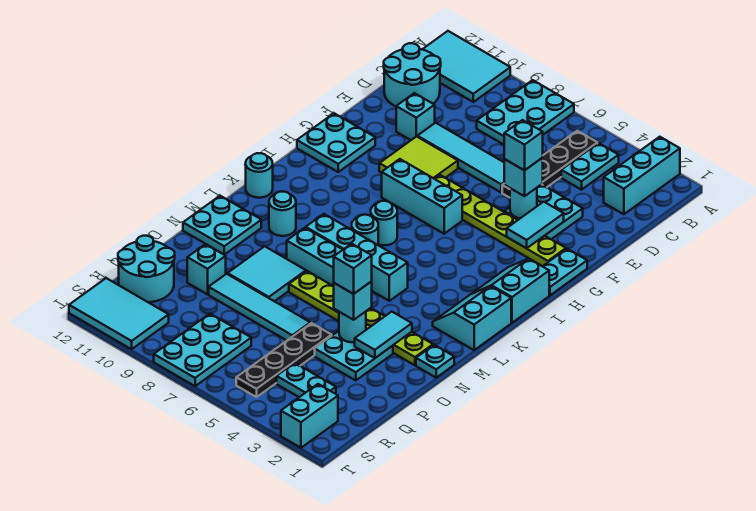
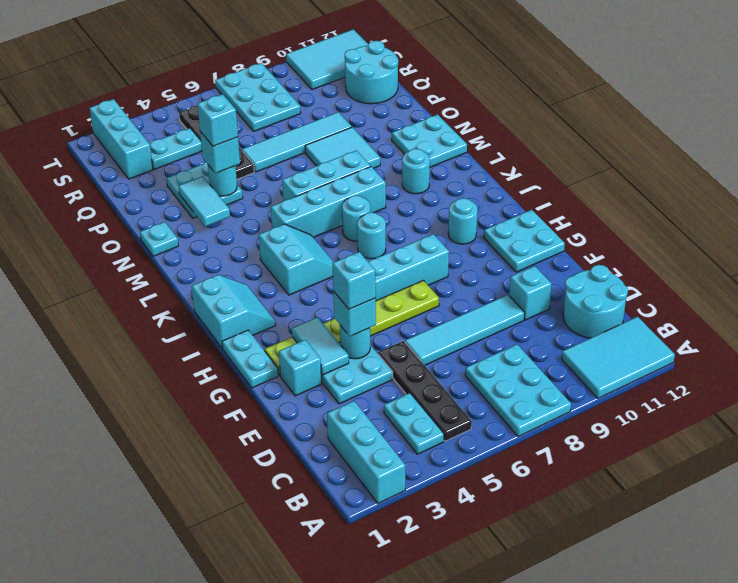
lime tile F8:G9 level 1 -> none
cyan slope K1:L2 level 1 top 1 -> cyan slope J4:K5 level 1 top 4
cyan round brick K12 level 1 -> cyan round brick I10 level 1
lime plate N2:N7 level 1 -> none
cyan brick P10 level 1 -> cyan brick F2 level 1
cyan brick S2:T2 level 1 -> cyan brick R2:T2 level 1

